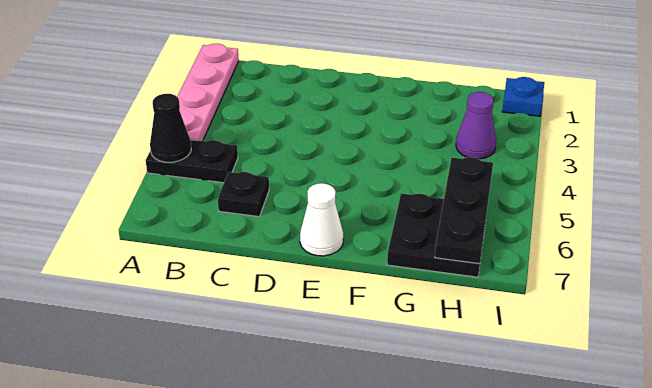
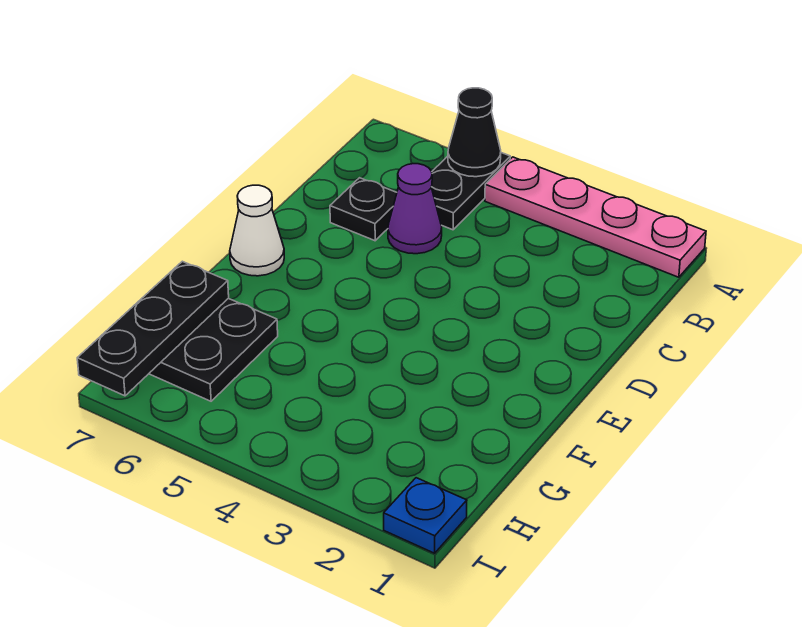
purple cone H3 level 1 -> purple cone C5 level 1
black plate H5:H7 level 2 -> black plate G7:I7 level 2

